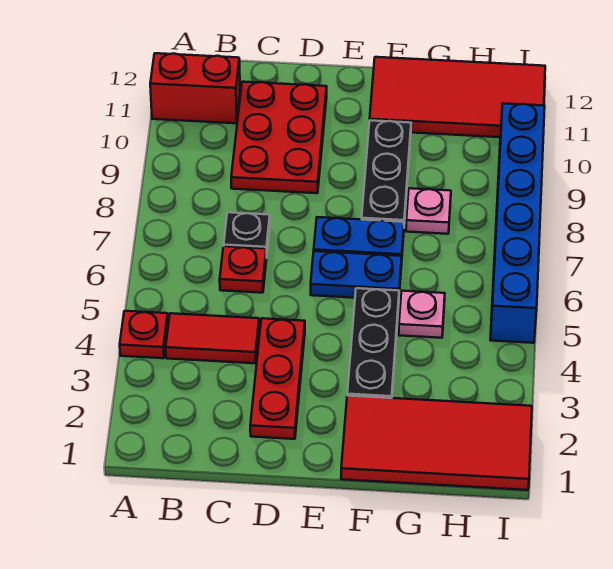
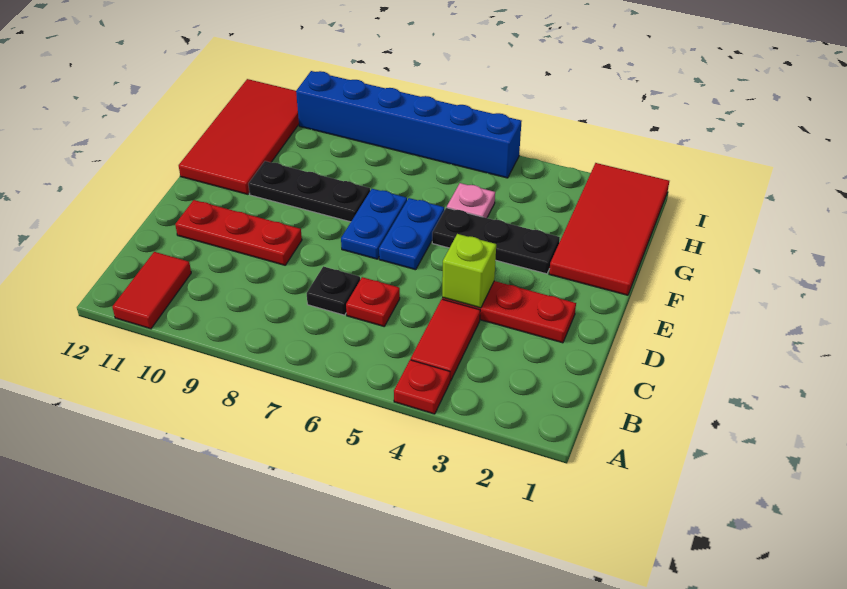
red brick A11:B11 level 1 -> red tile A11:B11 level 1
red plate C9:D11 level 1 -> red plate D9:D11 level 1
none -> lime brick D4 level 2
pink plate G8 level 1 -> none

